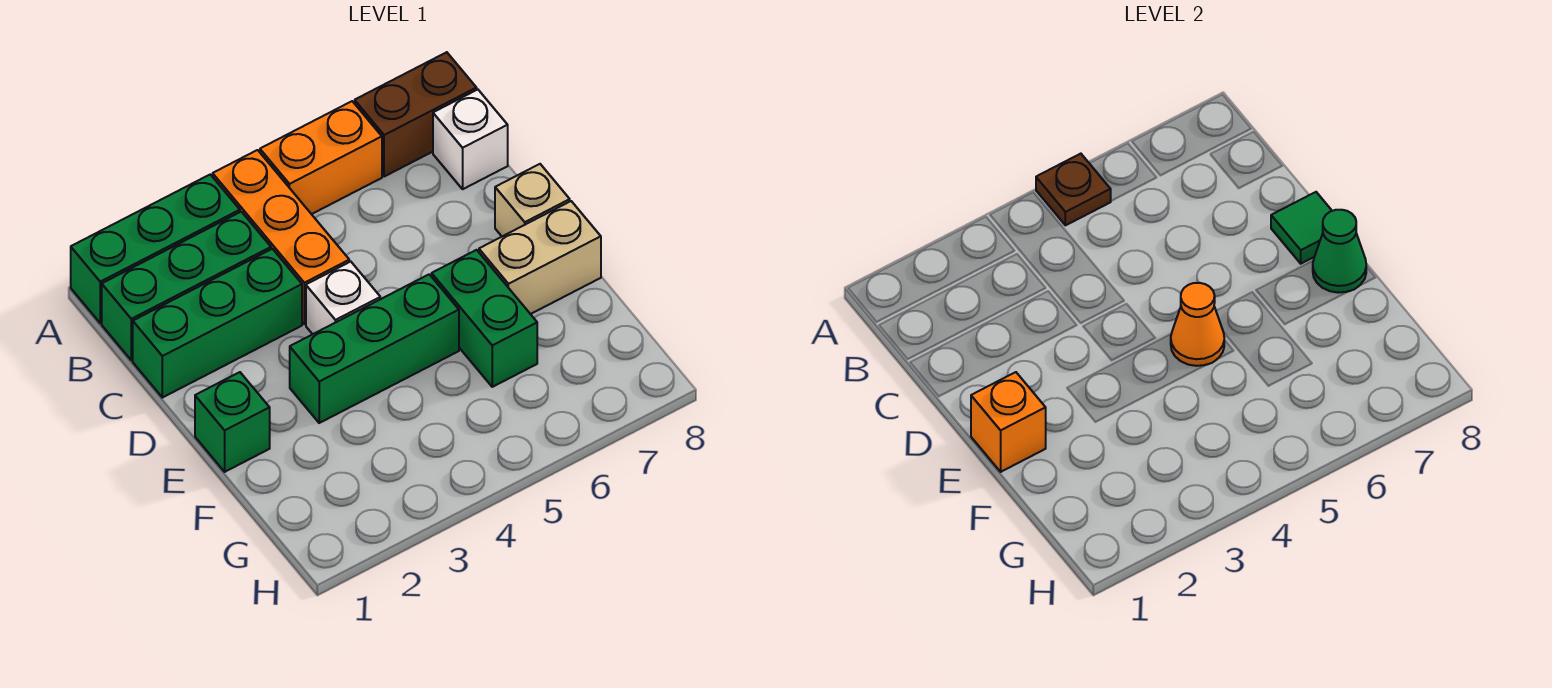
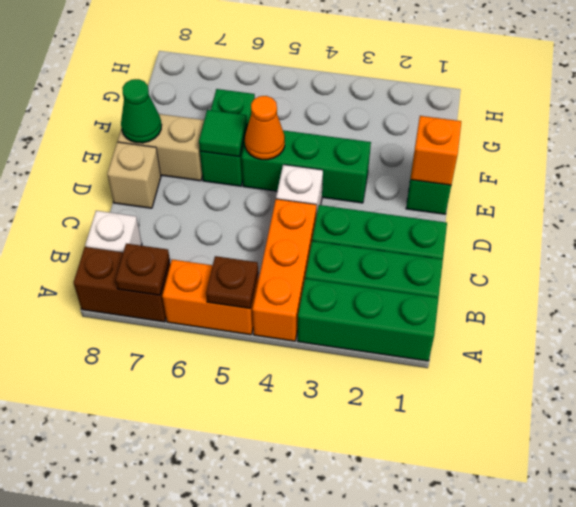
none -> brown plate A7 level 2
green tile D8 level 2 -> green tile E6 level 2

